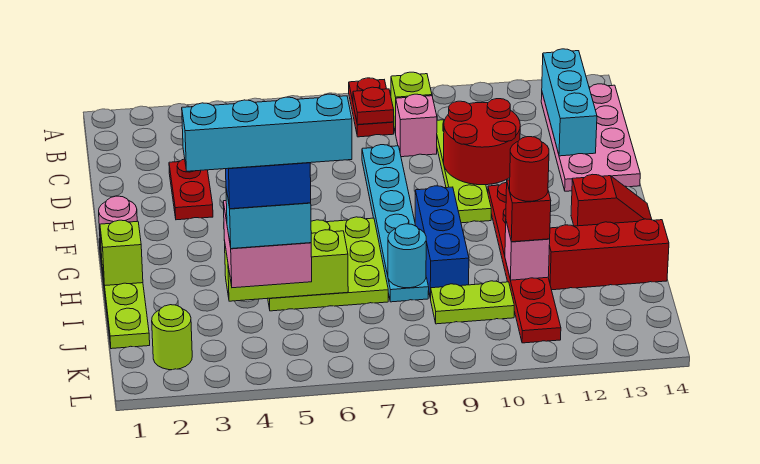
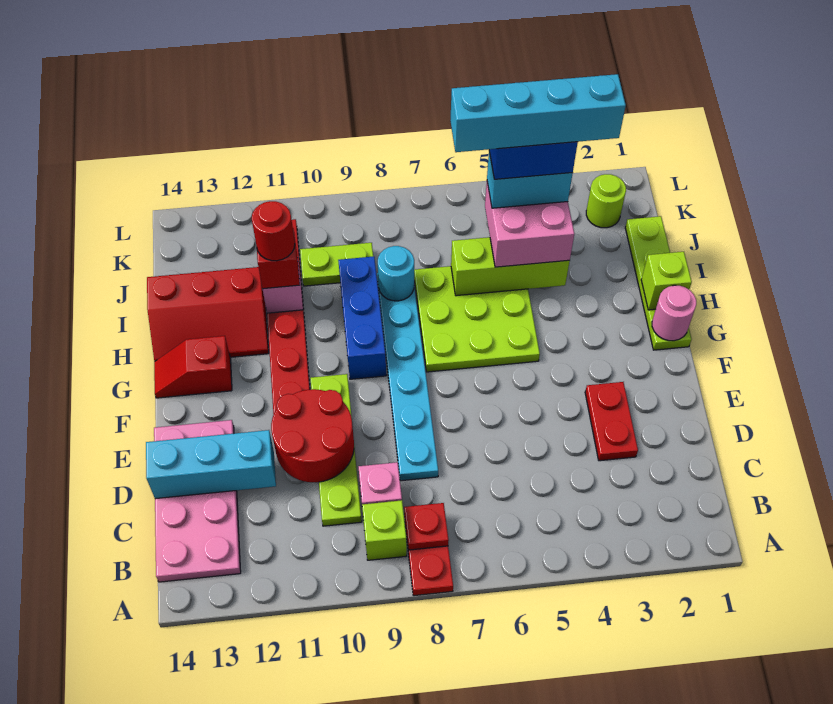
cyan brick B13:D13 level 2 -> cyan brick D12:D14 level 2

